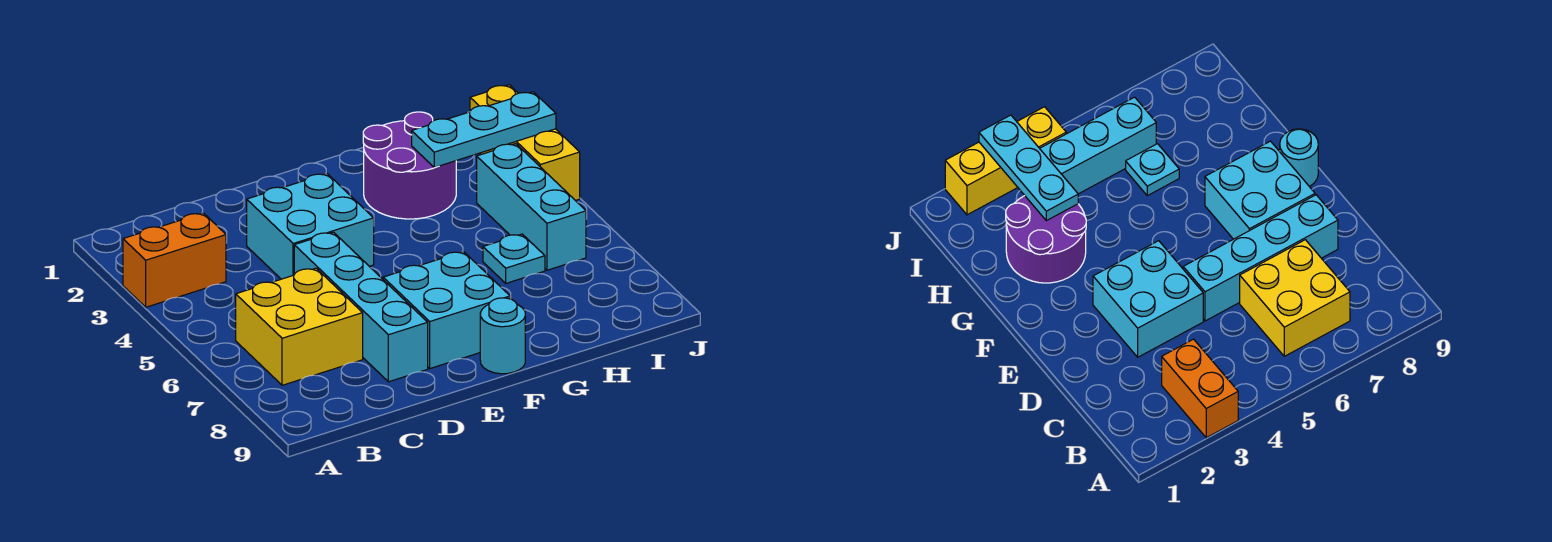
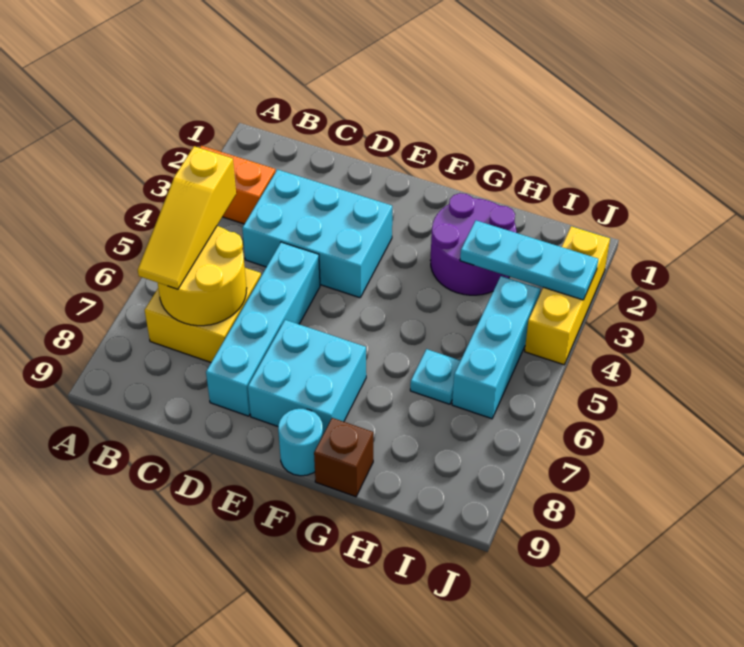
none -> yellow slope B5:B7 level 3 top 5
none -> yellow round brick B6:C7 level 2
cyan brick D3:E4 level 1 -> cyan brick C3:E4 level 1
none -> brown brick G9 level 1

